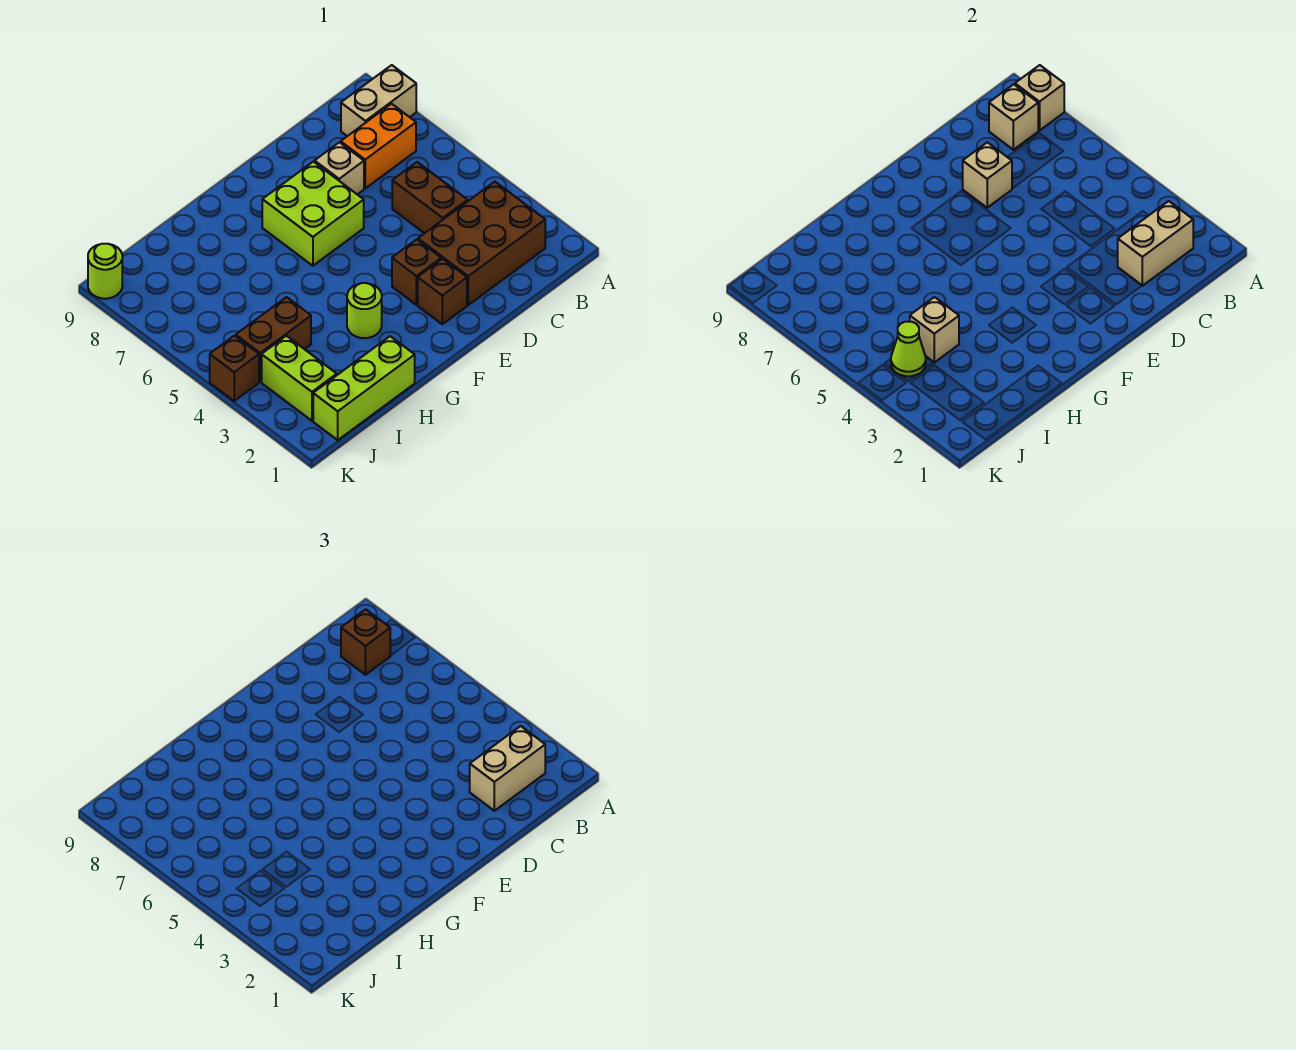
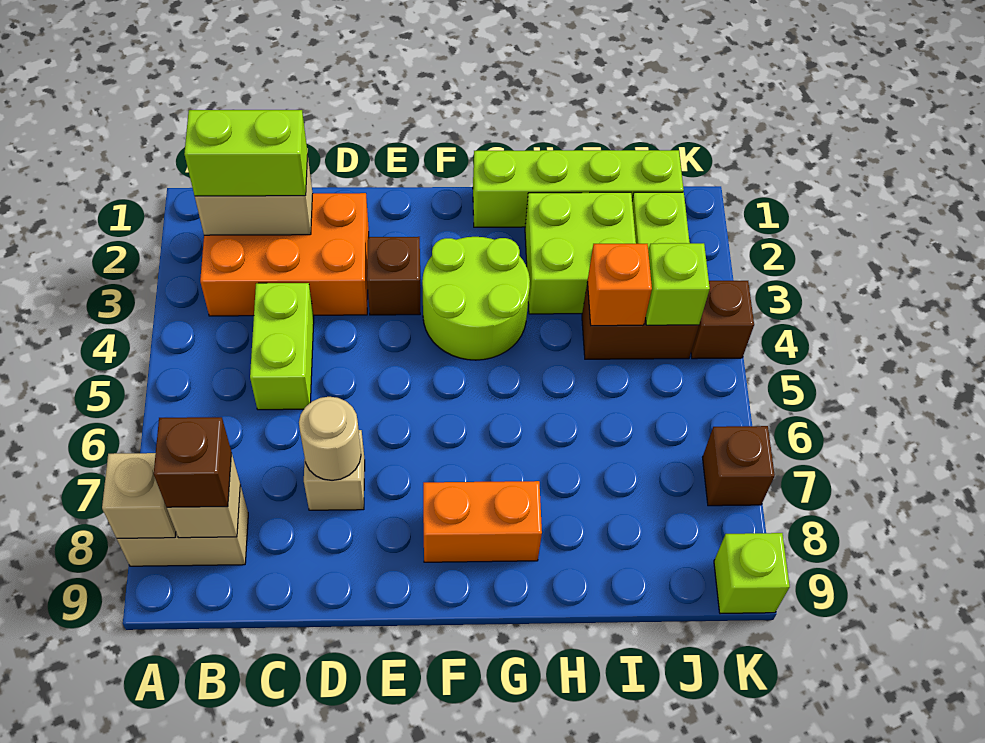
brown brick B2:D3 level 1 -> orange brick B2:D3 level 1
tan brick B2:C2 level 3 -> lime brick B2:C2 level 3
orange brick B7:C7 level 1 -> orange brick F8:G8 level 1
brown brick C4:C5 level 1 -> lime brick C4:C5 level 1
tan brick D7 level 2 -> tan round brick D7 level 2
brown brick E2 level 1 -> brown brick K7 level 1
lime brick E6:F7 level 1 -> lime brick H2:I3 level 1
lime round brick G3 level 1 -> lime round brick F3:G4 level 1
lime brick H1:J1 level 1 -> lime brick G1:J1 level 1
tan brick I4 level 2 -> orange brick I4 level 2
lime cone J4 level 2 -> lime brick J4 level 2
lime round brick K9 level 1 -> lime brick K9 level 1

